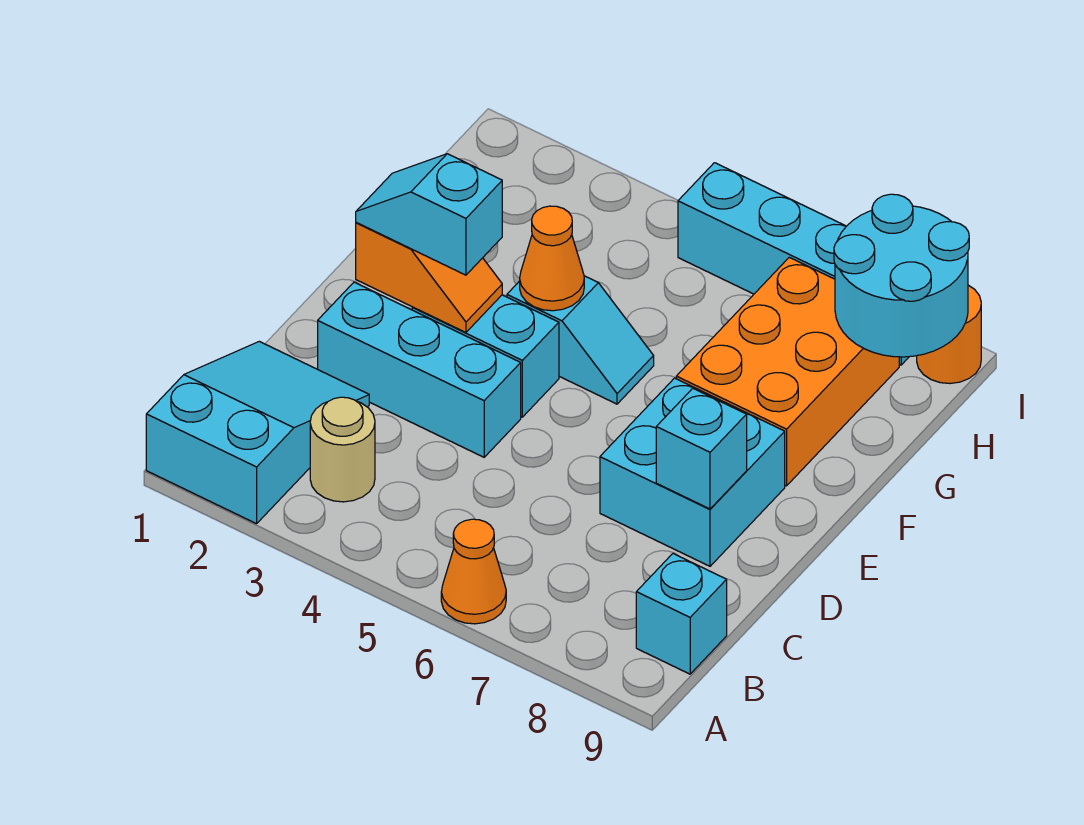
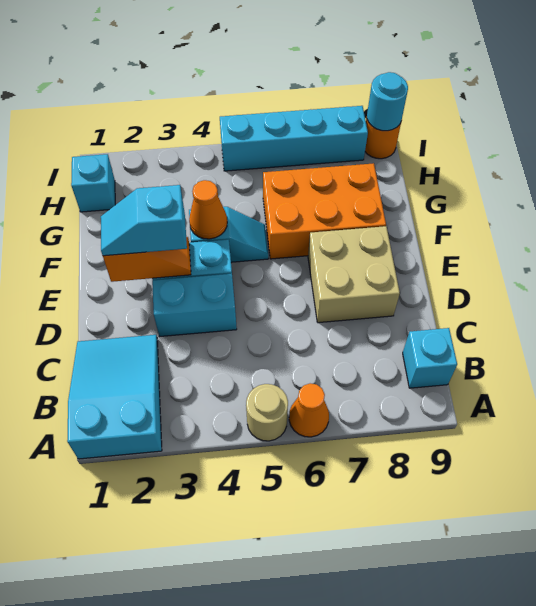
tan round brick B3 level 1 -> tan round brick A5 level 1
cyan brick D2:D4 level 1 -> cyan brick D3:D4 level 1
cyan brick D7:E8 level 1 -> tan brick D7:E8 level 1
cyan brick D8 level 2 -> cyan brick H1 level 1
orange brick F7:H8 level 1 -> orange brick F6:G8 level 1
cyan round brick H8:I9 level 2 -> cyan round brick I9 level 2

